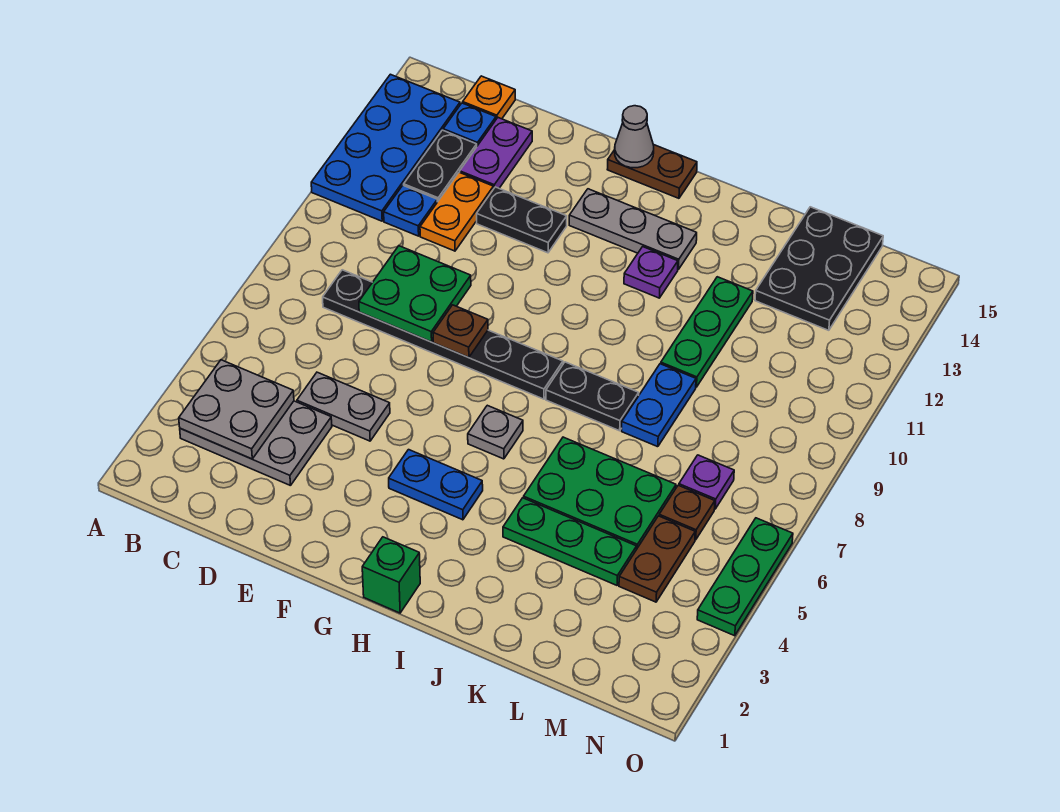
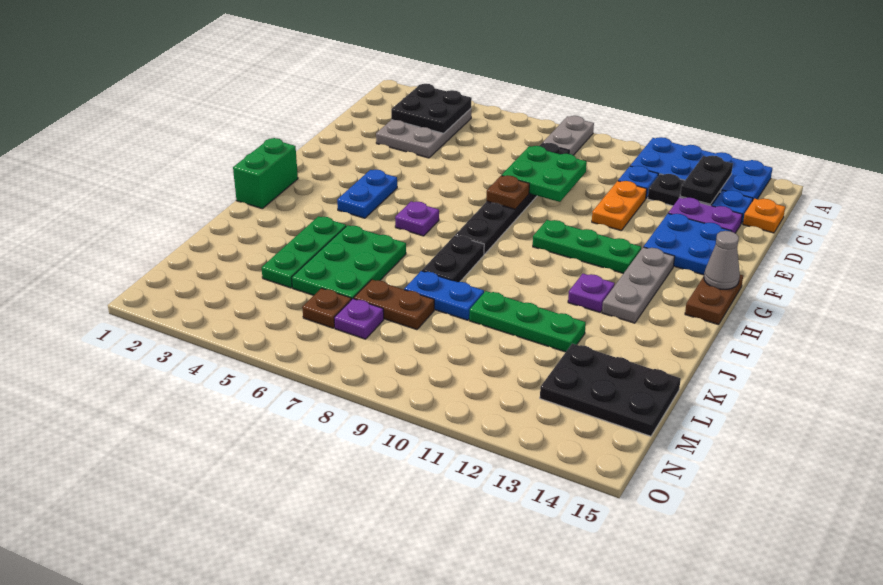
grey plate B3:C4 level 2 -> black plate B3:C4 level 2
grey plate D5:E5 level 1 -> grey plate A8:B8 level 1
orange plate D11:D12 level 1 -> orange plate D11:E11 level 1
black plate E12:F12 level 1 -> black plate B13:C13 level 2
none -> blue plate E13:F14 level 1
green brick H1 level 1 -> green brick H1:I1 level 1
grey plate H6 level 1 -> purple plate H6 level 1
brown plate M4:M5 level 1 -> brown plate L7:L8 level 1
green plate O4:O6 level 1 -> green plate G10:G12 level 1

